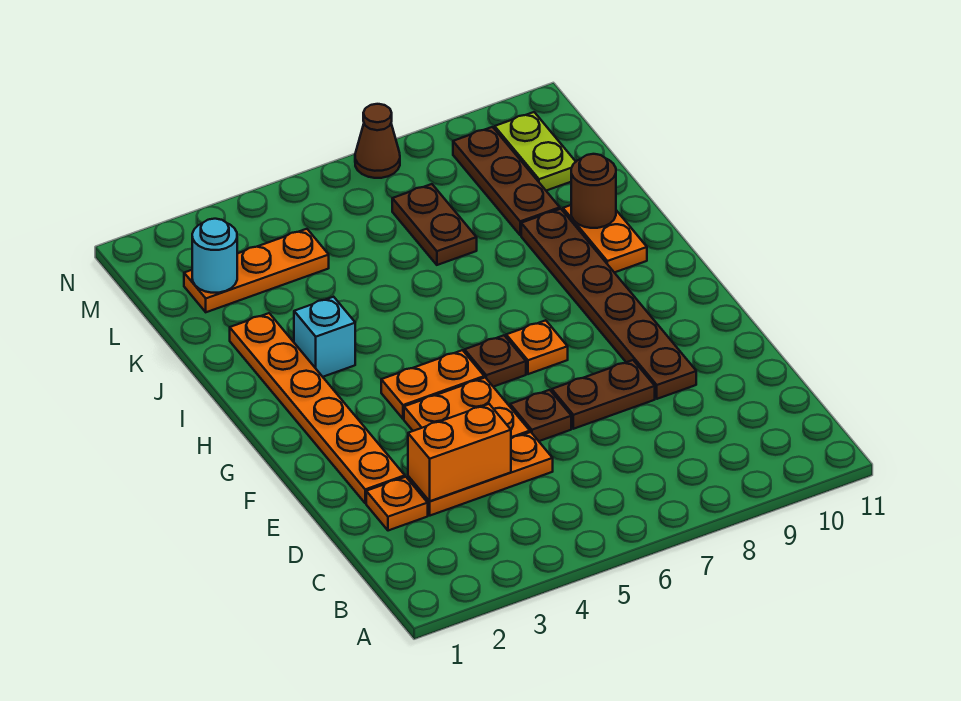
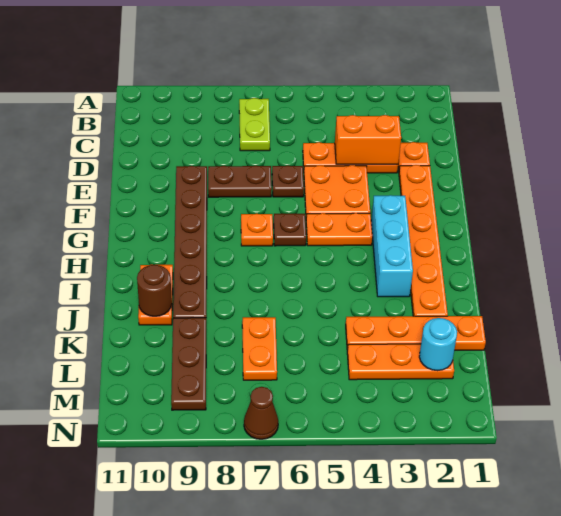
cyan brick I3 level 1 -> cyan brick G3:I3 level 1
none -> orange plate K1:K4 level 1
brown plate K7:L7 level 1 -> orange plate K7:L7 level 1
lime plate L10:M10 level 1 -> lime plate B7:C7 level 1

